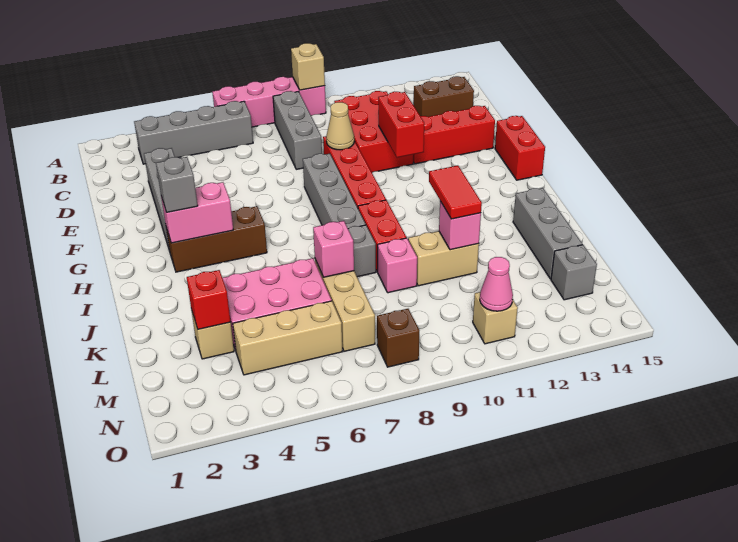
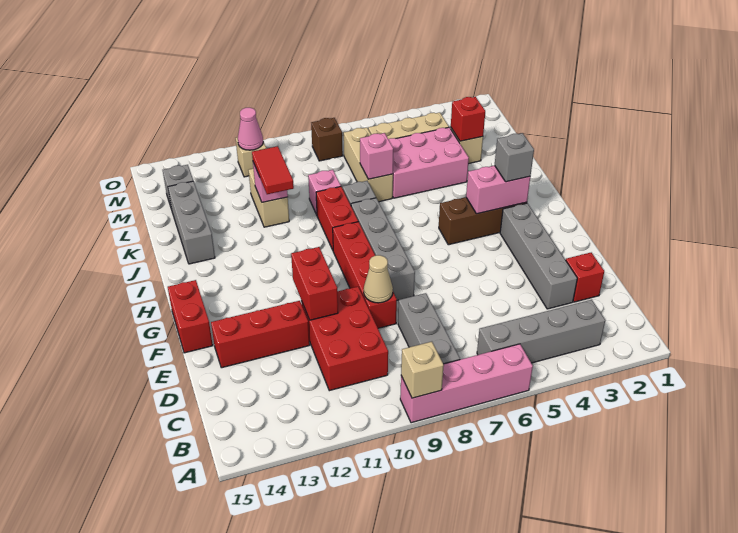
brown brick C13:C14 level 1 -> none
none -> red brick D2 level 1
tan brick K10:K11 level 1 -> tan brick K11:L11 level 1

